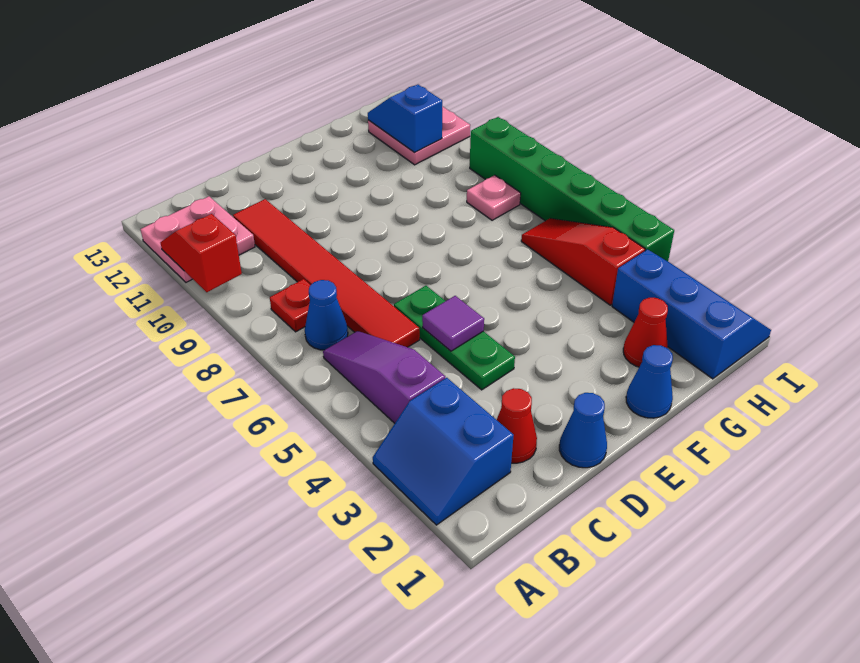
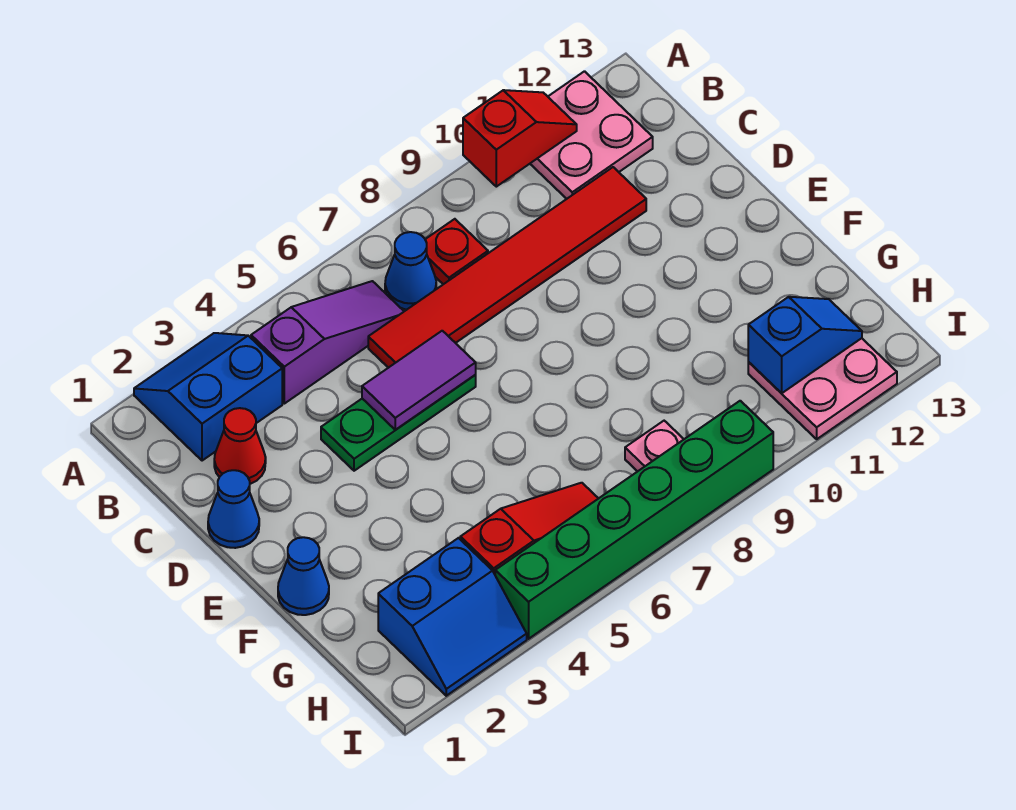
purple tile D5 level 2 -> purple tile D5:D6 level 2
red cone G2 level 1 -> none
blue slope H1:I3 level 1 top H -> blue slope H2:I3 level 1 top H

